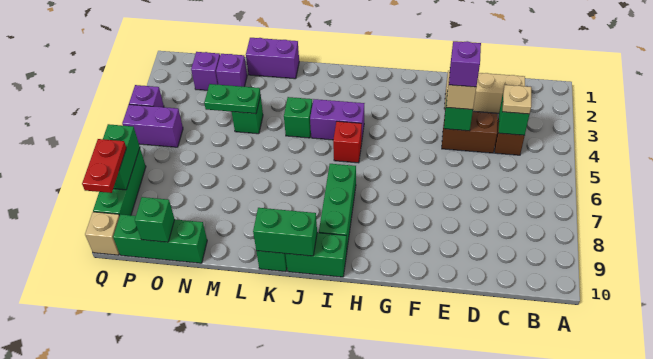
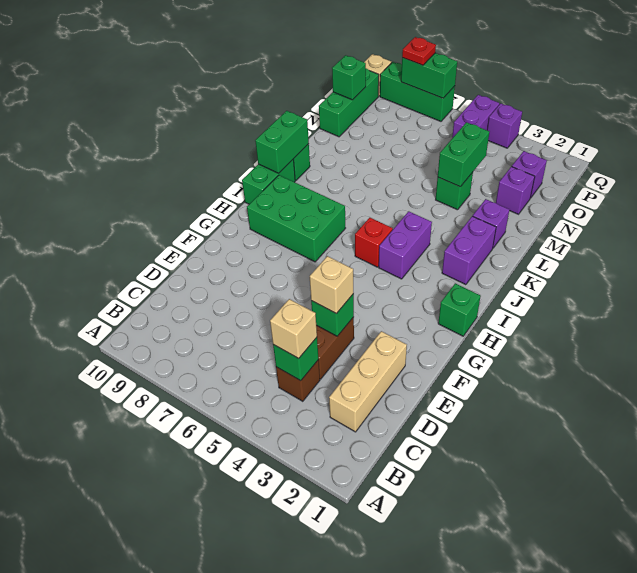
tan plate C4 level 3 -> tan brick C4 level 3
purple brick E4 level 4 -> purple brick L2 level 1
green brick I7:I9 level 1 -> green brick H7:I9 level 1
green brick K4 level 1 -> green brick H1 level 1
purple brick L1:M1 level 1 -> purple brick J2:K2 level 1
green plate M4:N4 level 2 -> green brick M4:N4 level 2
red plate Q8:Q9 level 3 -> red plate Q8 level 3

